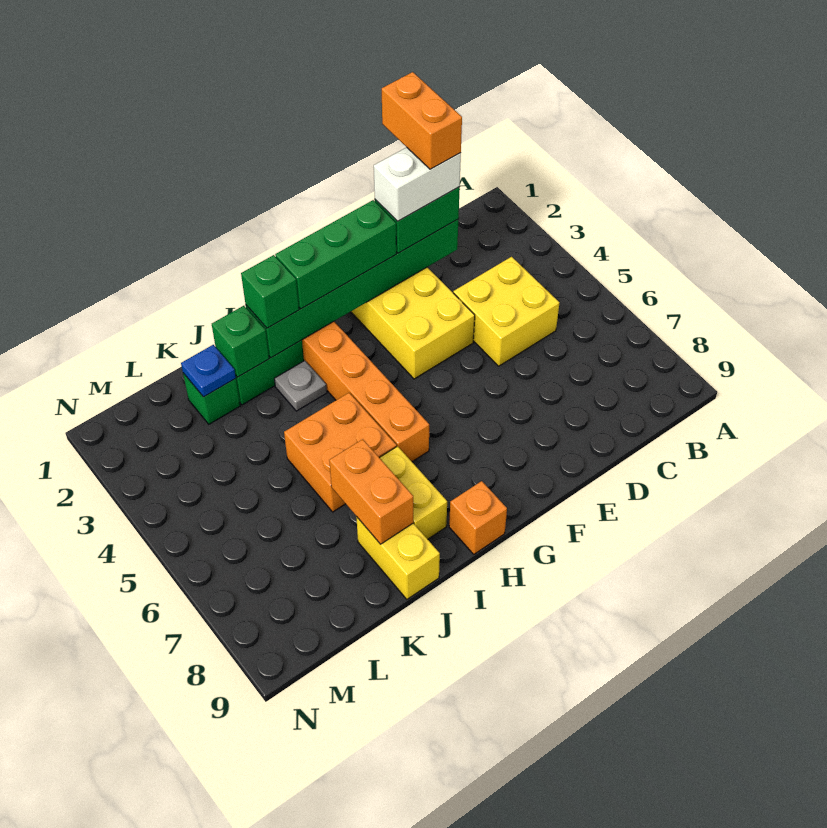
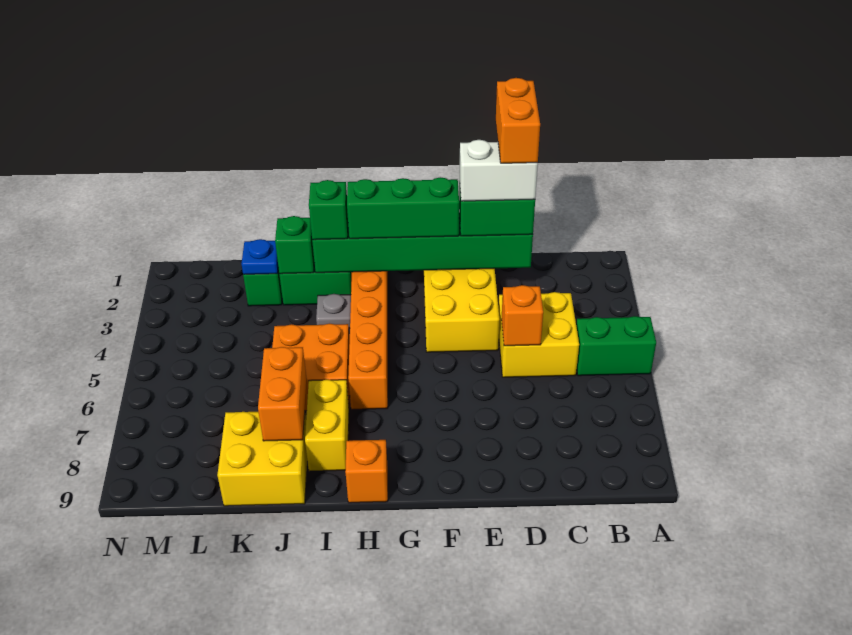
none -> green brick A5:B5 level 1
none -> orange brick D5 level 2
yellow brick J8:J9 level 1 -> yellow brick J8:K9 level 1

